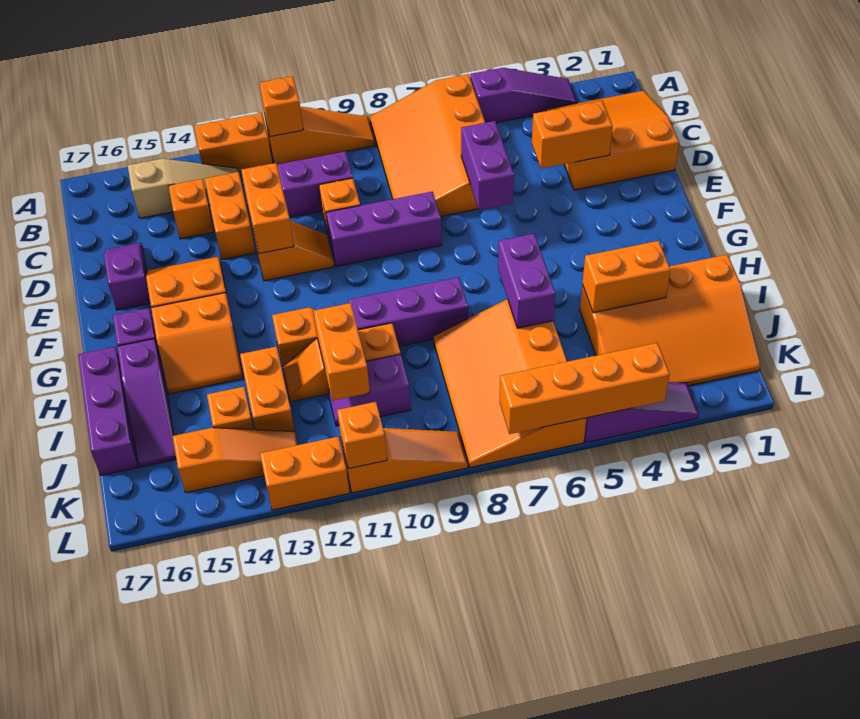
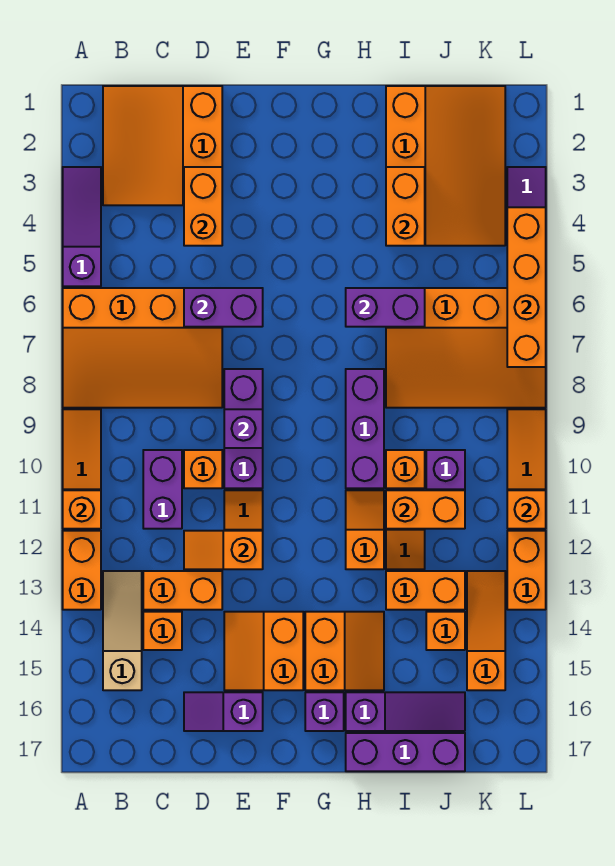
orange brick D12:E12 level 2 -> orange slope D12:E12 level 2 top E
none -> purple brick E9 level 2

